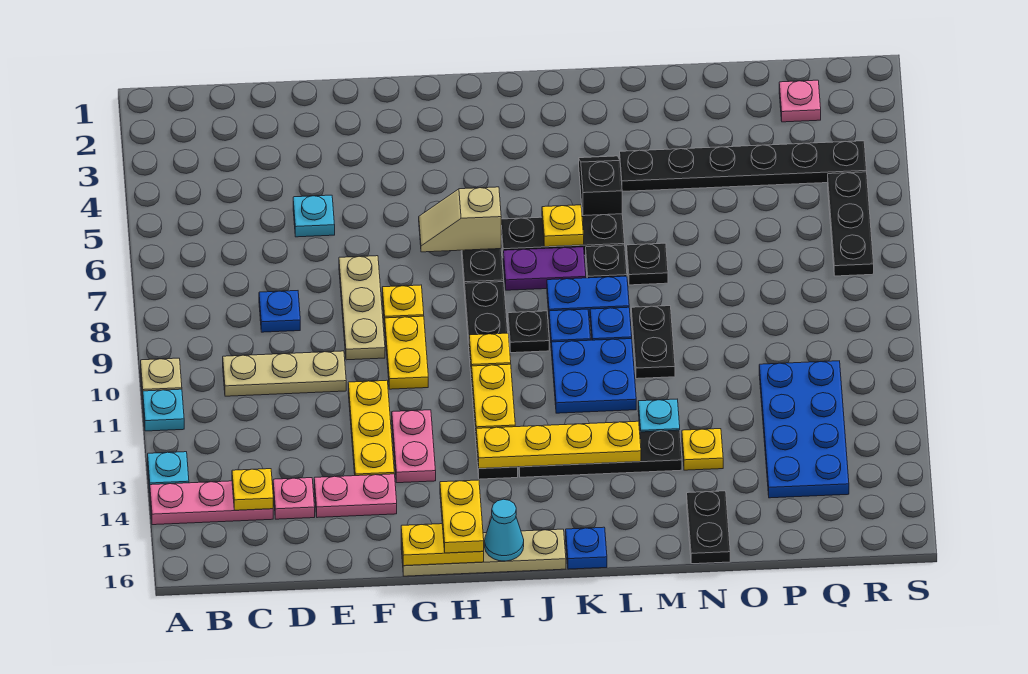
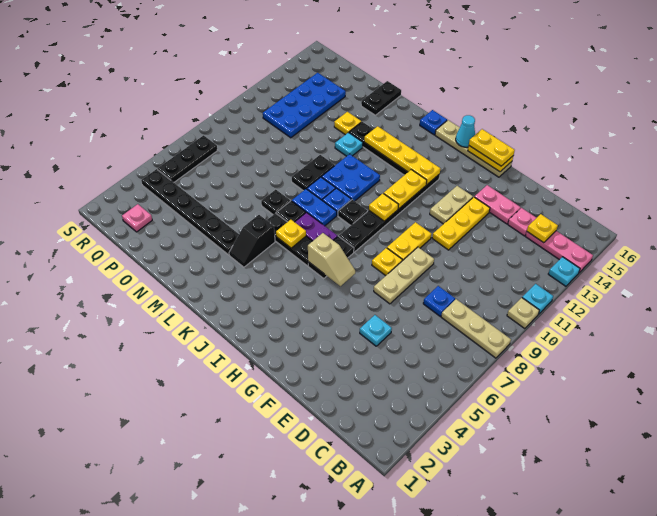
tan plate C10:E10 level 1 -> tan plate A8:C8 level 1
pink plate G12:G13 level 1 -> tan plate G12:G13 level 1
yellow plate H15:H16 level 3 -> yellow plate G16:H16 level 3

